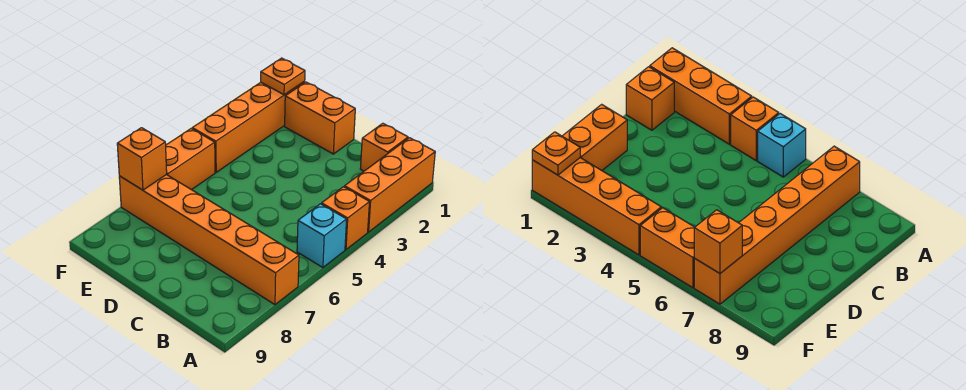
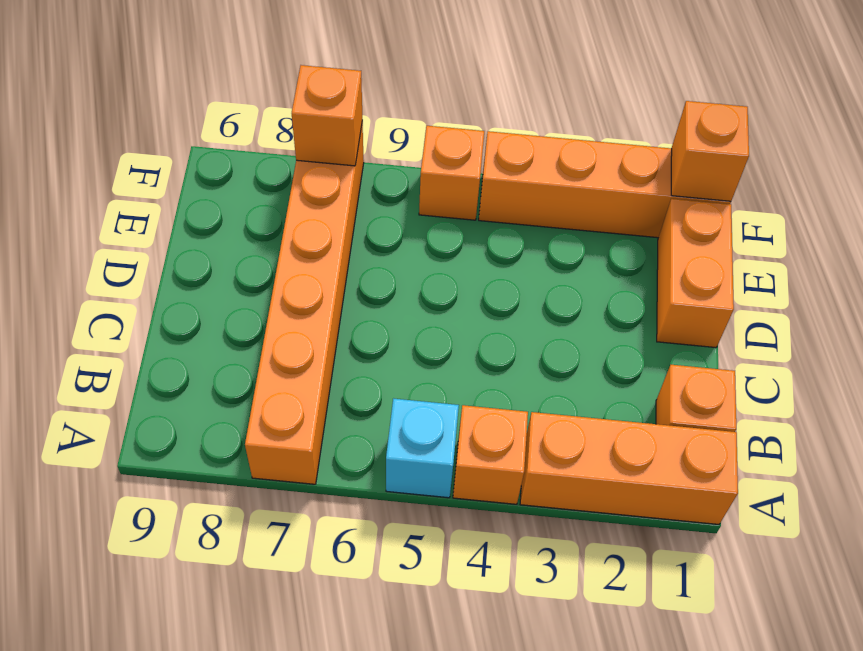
orange plate F1 level 2 -> orange brick F1 level 2
orange brick F5:F6 level 1 -> orange brick F5 level 1

